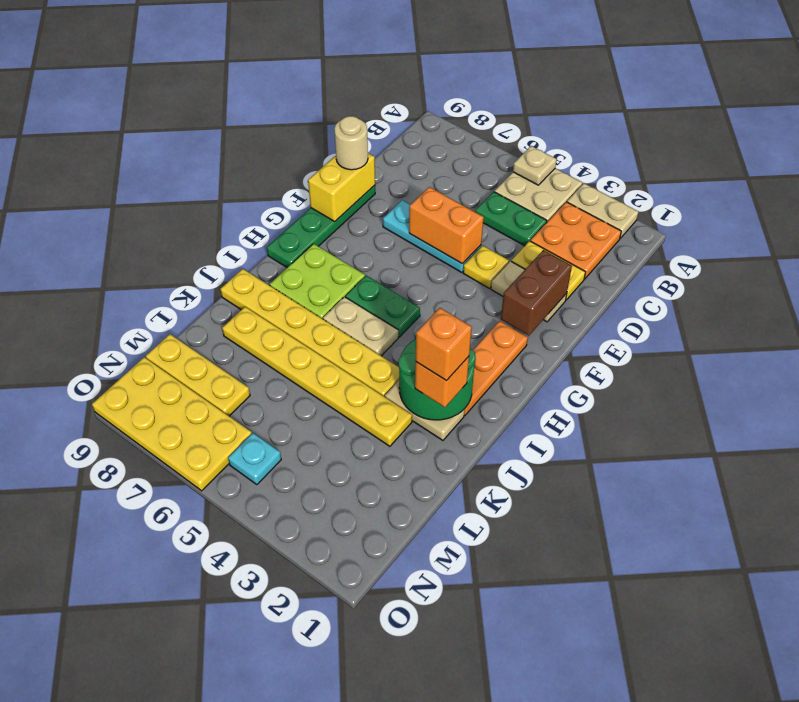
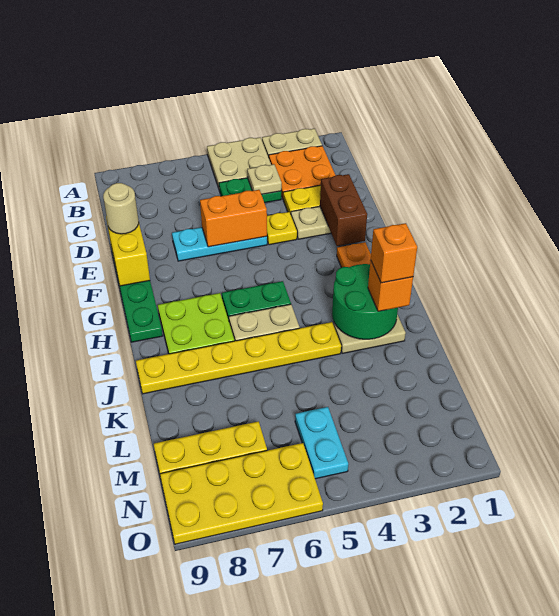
tan plate A5 level 2 -> tan plate C4 level 2
yellow plate K3:K8 level 1 -> none
cyan plate N5 level 1 -> cyan plate M5:N5 level 1

